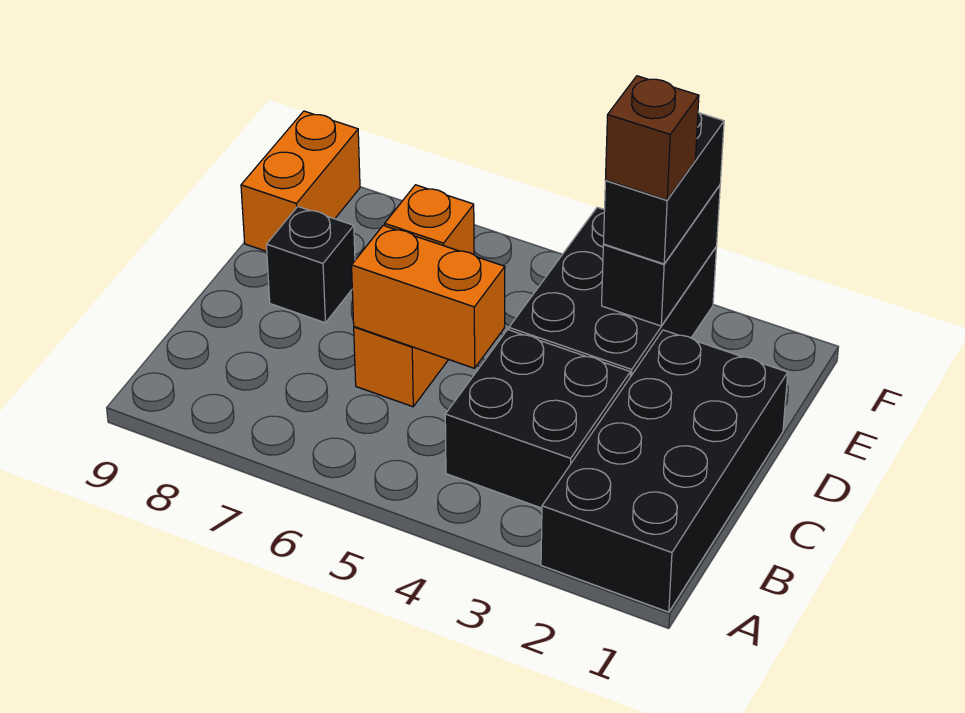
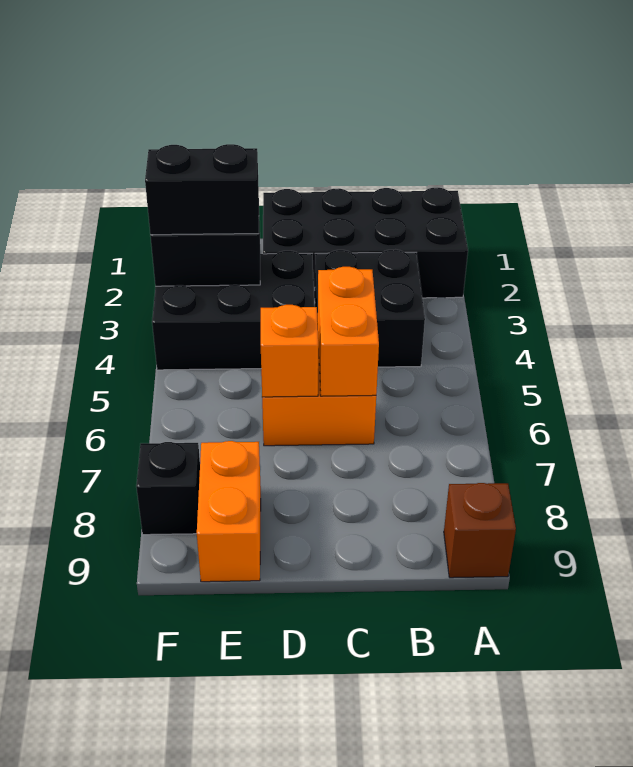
black brick D8 level 1 -> black brick F8 level 1
brown brick E3 level 4 -> brown brick A9 level 1
orange brick E9:F9 level 1 -> orange brick E8:E9 level 1

